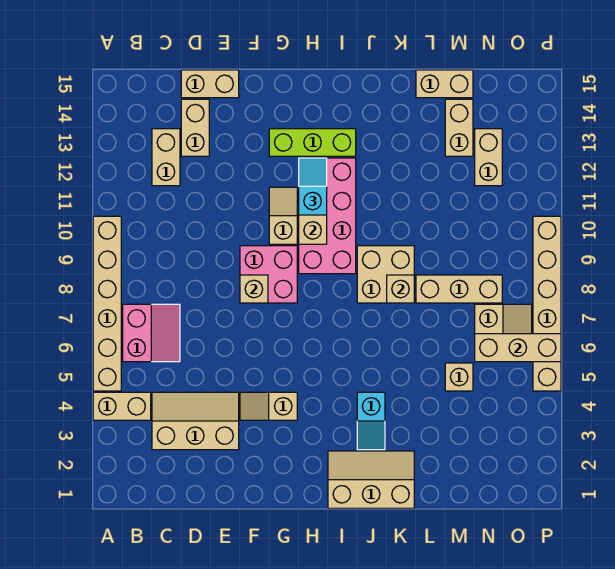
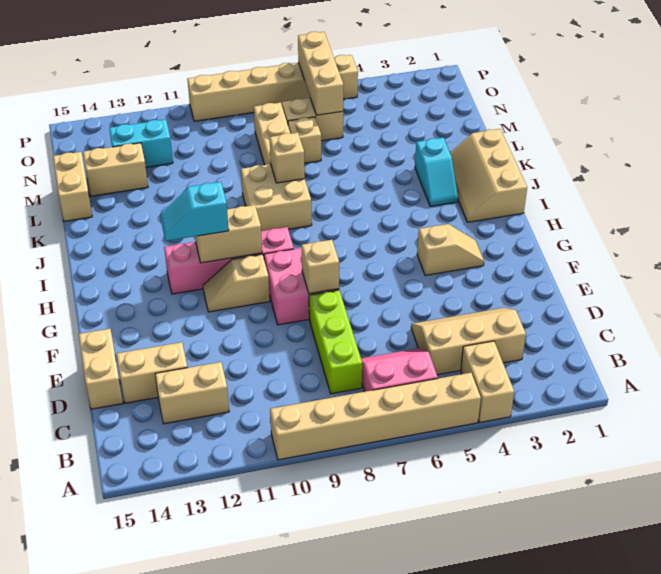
tan slope C3:E4 level 1 top 3 -> tan slope C3:D5 level 1 top C
tan slope F4:G4 level 1 top G -> tan slope G3:G4 level 1 top 4
lime brick G13:I13 level 1 -> lime brick C8:E8 level 1
pink brick H9:I12 level 1 -> pink brick H9:H12 level 1
cyan slope J3:J4 level 1 top 4 -> cyan slope J3:K3 level 1 top K
tan brick M5 level 1 -> tan brick M7 level 1
tan brick N12:N13 level 1 -> cyan brick N12:N13 level 1

